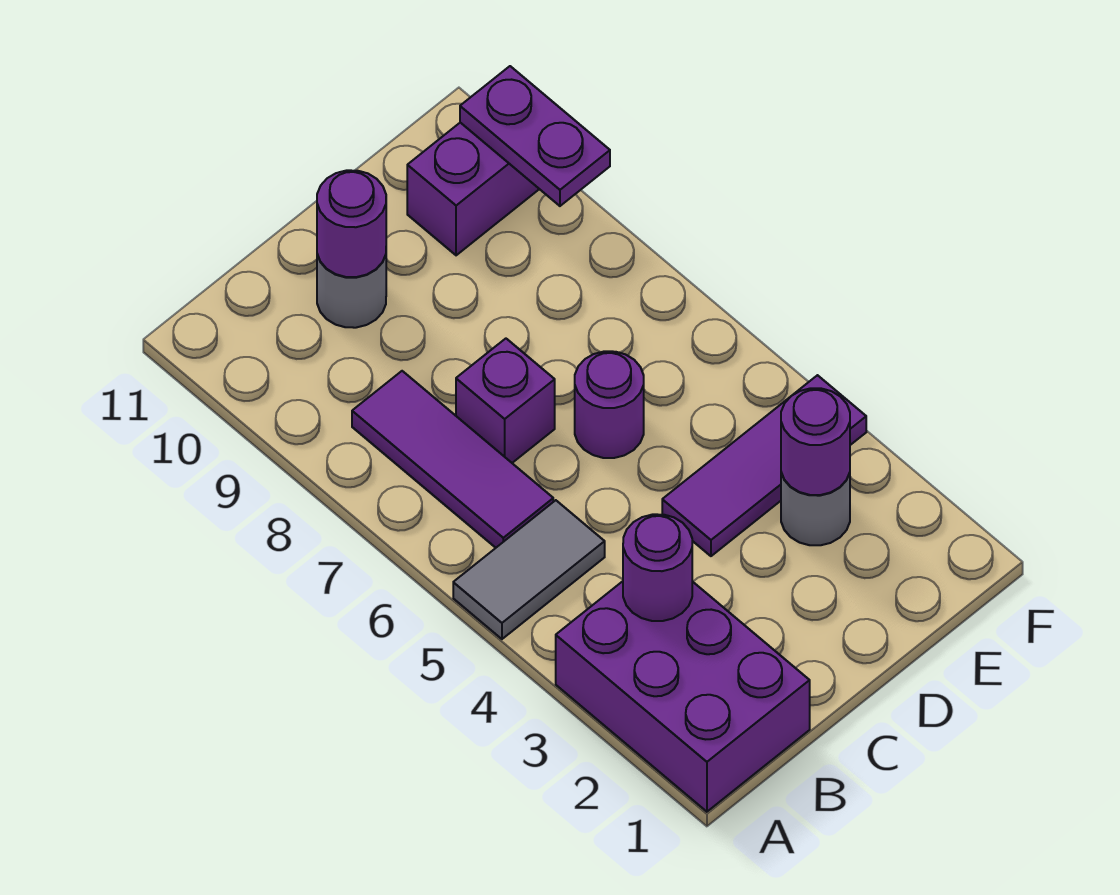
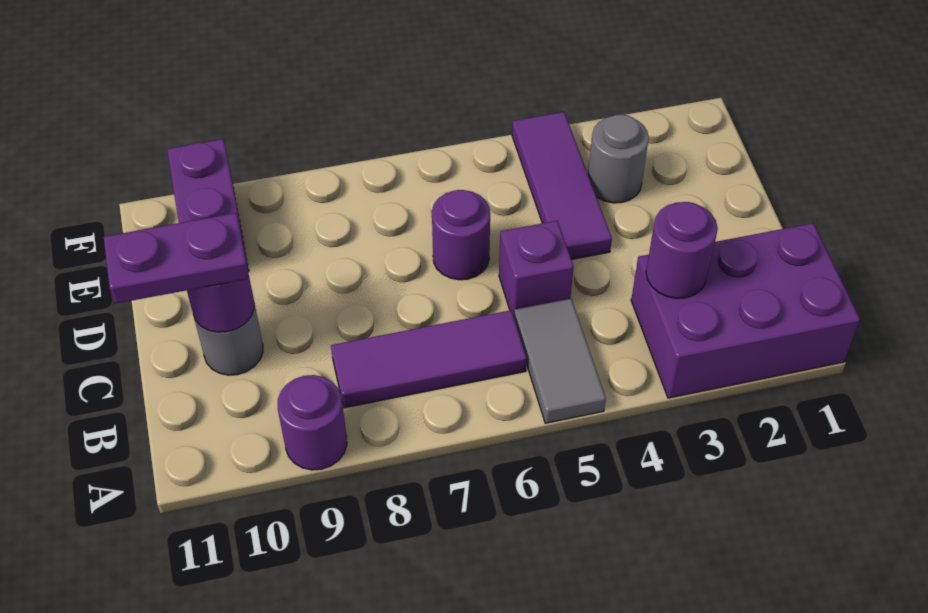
purple brick C7 level 1 -> purple brick C5 level 1
purple round brick E3 level 2 -> purple round brick A9 level 1
purple plate F9:F10 level 2 -> purple plate C10:C11 level 3

